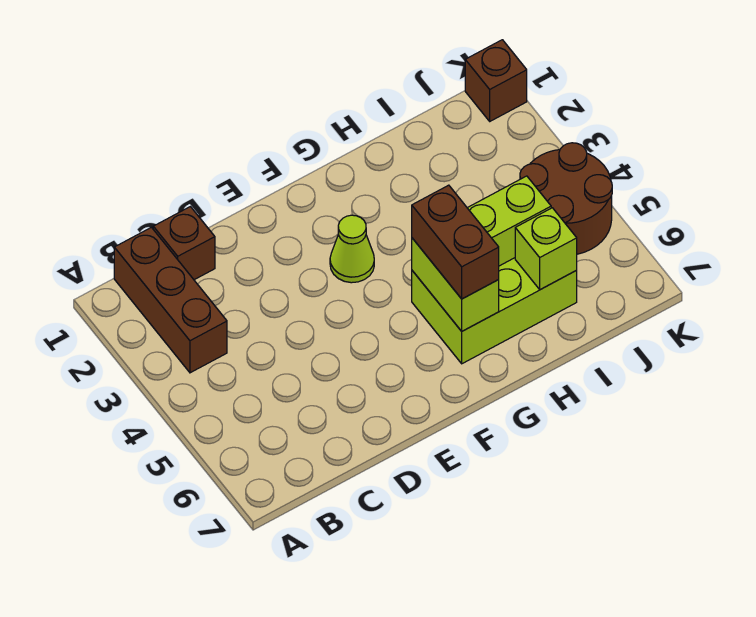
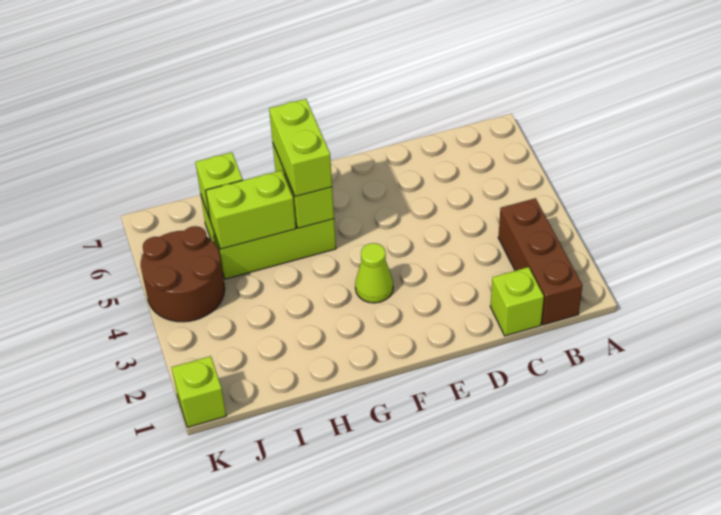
brown brick C1 level 1 -> lime brick C1 level 1
brown brick G5:G6 level 3 -> lime brick G5:G6 level 3
brown brick K1 level 1 -> lime brick K1 level 1

